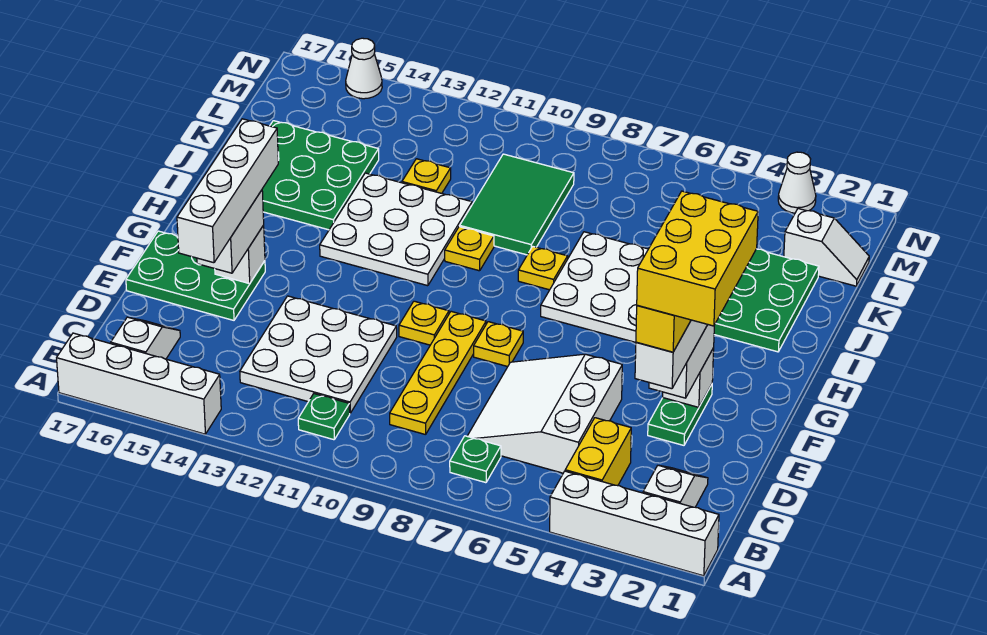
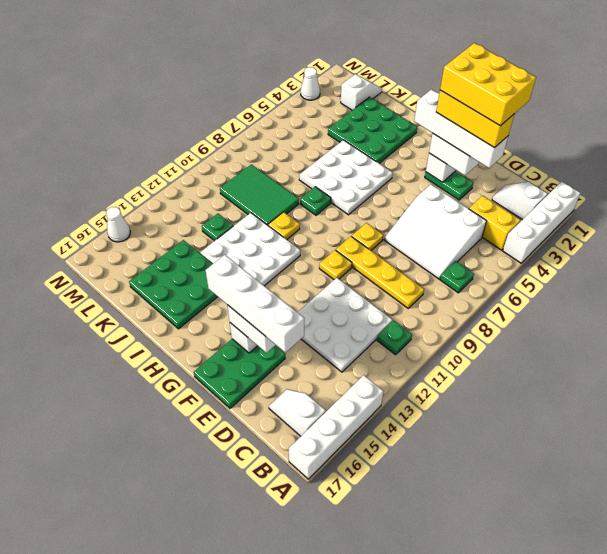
yellow plate I8 level 1 -> green plate I8 level 1
yellow plate K12 level 1 -> green plate K12 level 1

